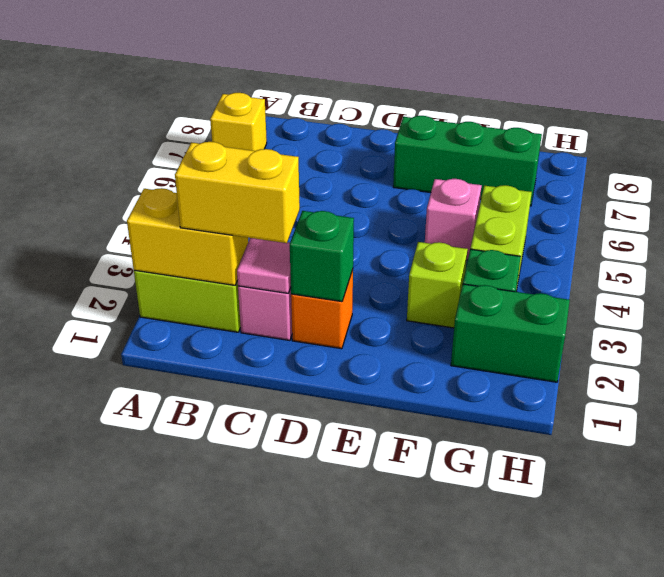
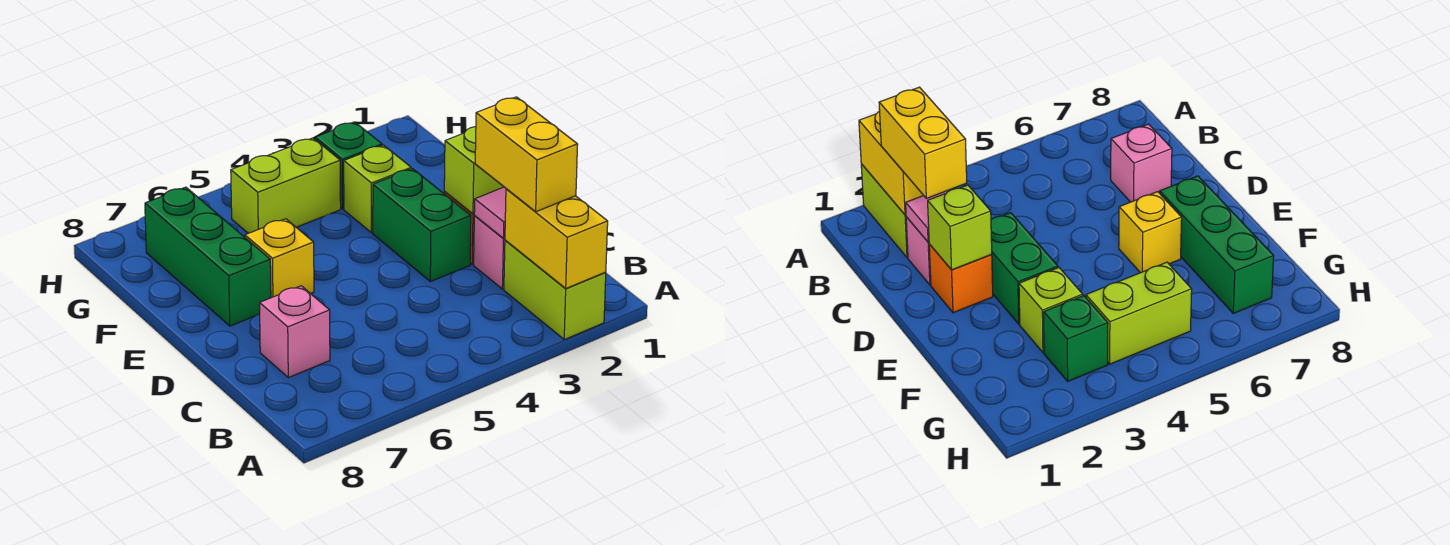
yellow brick A7 level 1 -> yellow brick E6 level 1
green brick D2 level 2 -> lime brick D2 level 2
pink brick F5 level 1 -> pink brick C7 level 1
green brick G2:H2 level 1 -> green brick D3:E3 level 1

